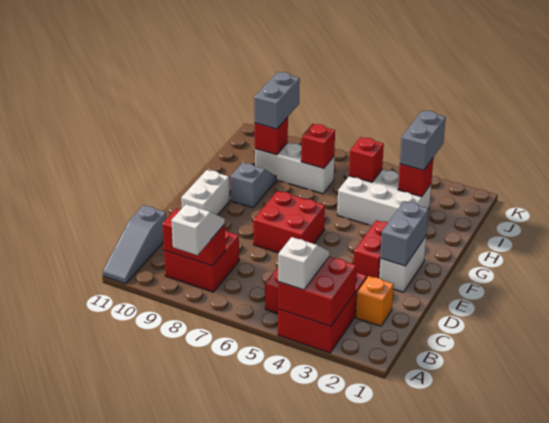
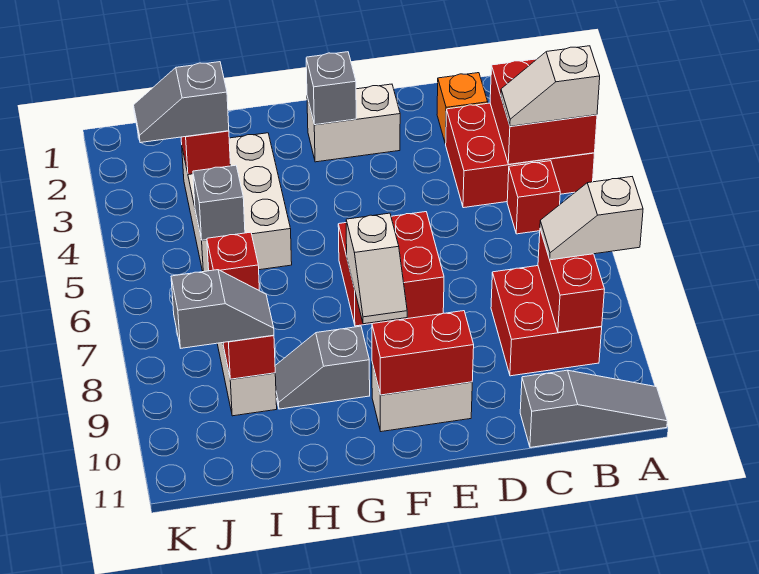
grey brick E2:F2 level 2 -> grey brick F2 level 2
red brick E3:F3 level 1 -> red brick E10:F10 level 2
none -> white slope F7:F8 level 2 top 7
grey brick I3:J3 level 3 -> grey slope I3:J3 level 3 top I
red brick I5 level 2 -> grey brick I5 level 2
grey brick I9:J9 level 3 -> grey slope I9:J9 level 3 top J

